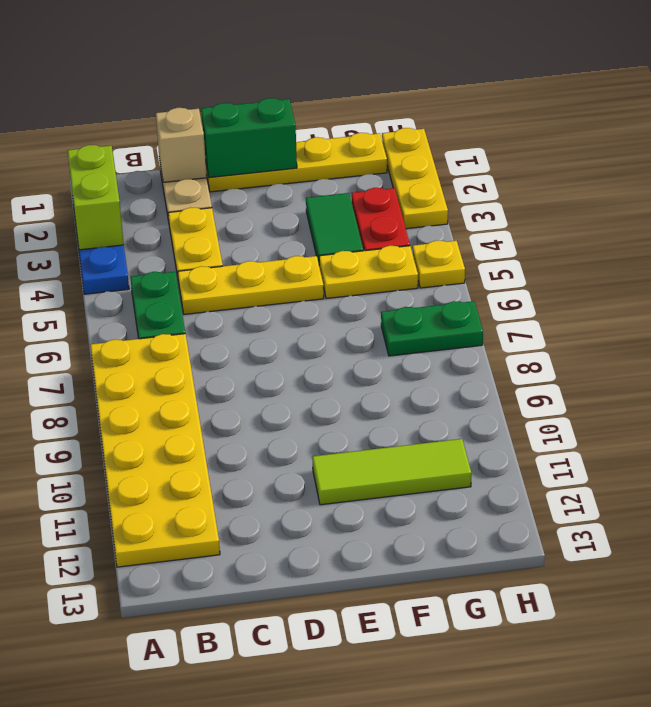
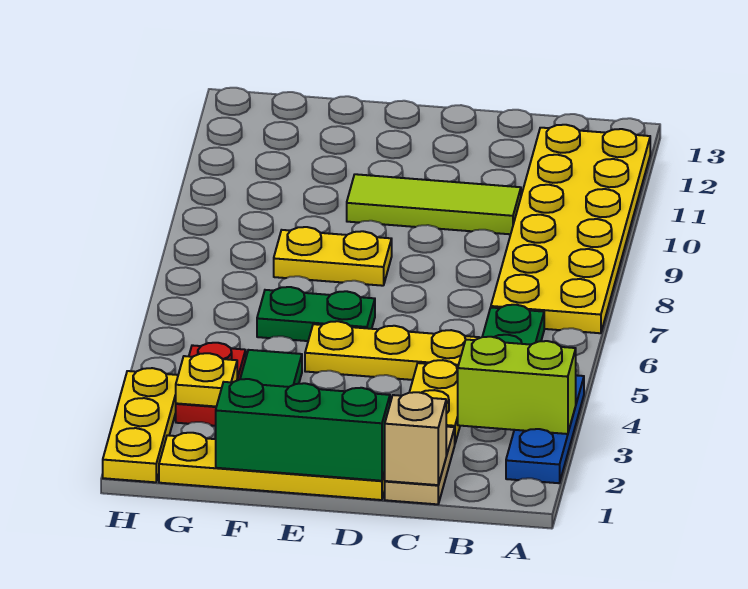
lime brick A2:A3 level 2 -> lime brick A3:B3 level 2
green brick D1:E1 level 2 -> green brick D1:F1 level 2
lime tile E11:G11 level 1 -> lime tile C10:E10 level 1
yellow plate F5:G5 level 1 -> yellow plate E8:F8 level 1
green plate G7:H7 level 1 -> green plate E6:F6 level 1
yellow plate H5 level 1 -> yellow plate G3 level 2

